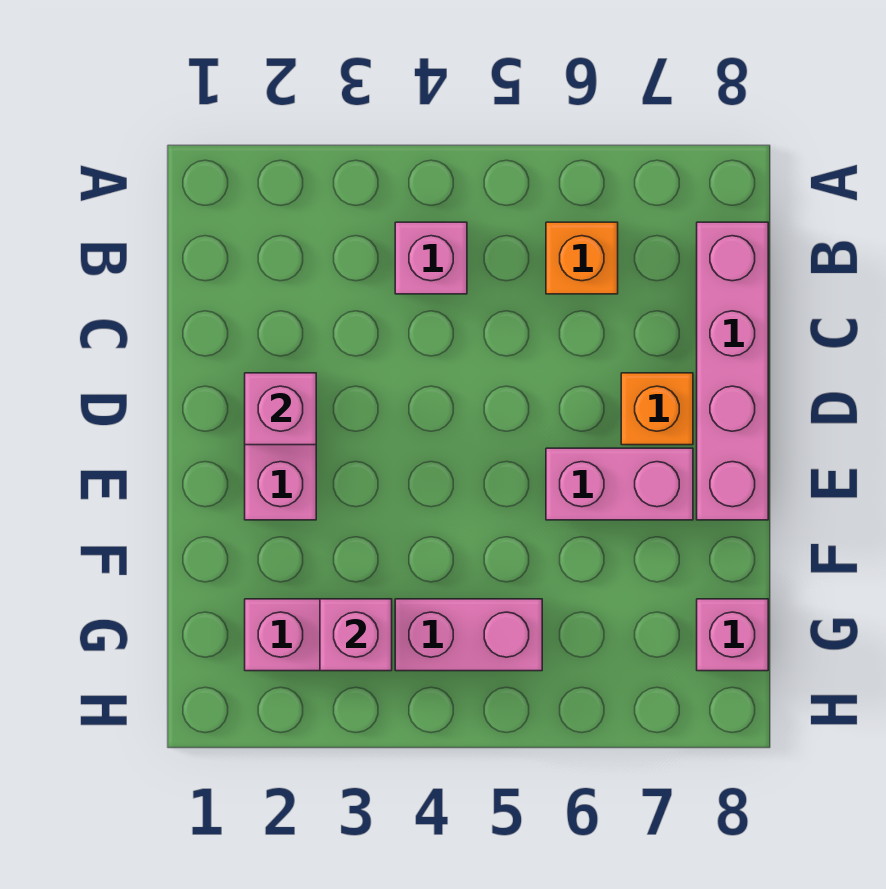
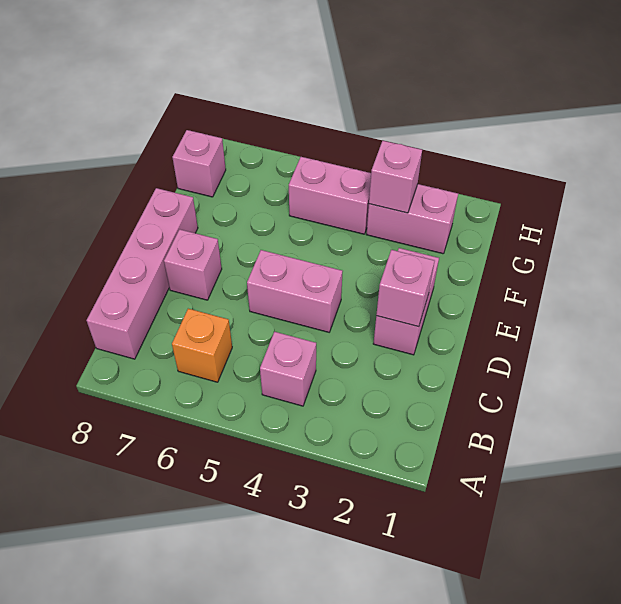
orange brick D7 level 1 -> pink brick D7 level 1
pink brick E6:E7 level 1 -> pink brick D4:D5 level 1

